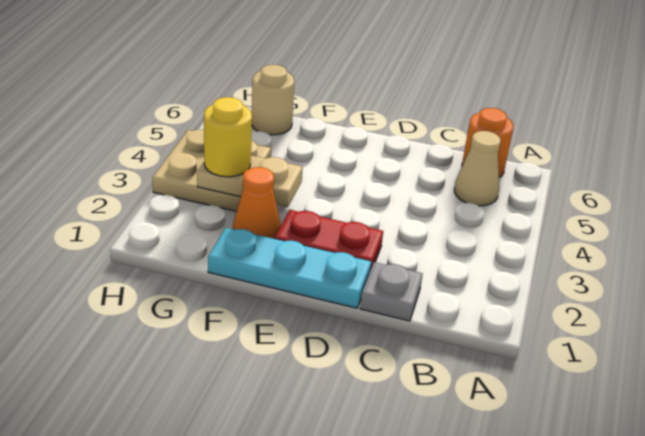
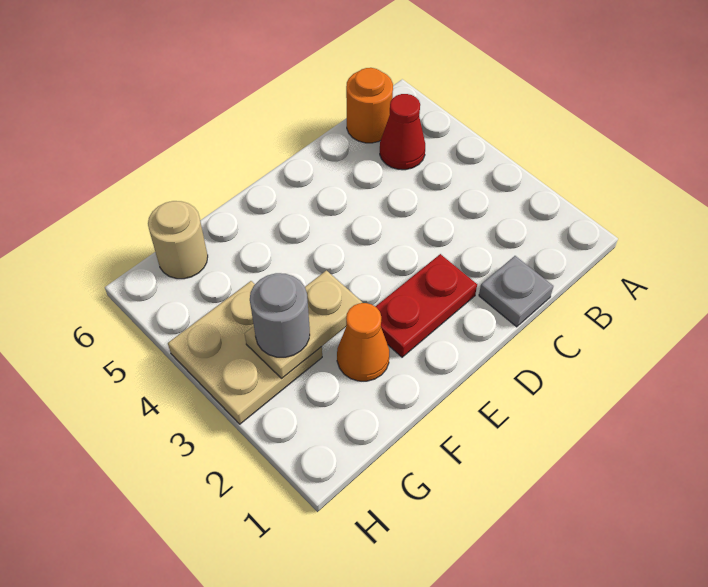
tan cone B5 level 1 -> red cone B5 level 1
cyan plate D1:F1 level 1 -> none
yellow round brick G3 level 3 -> grey round brick G3 level 3

